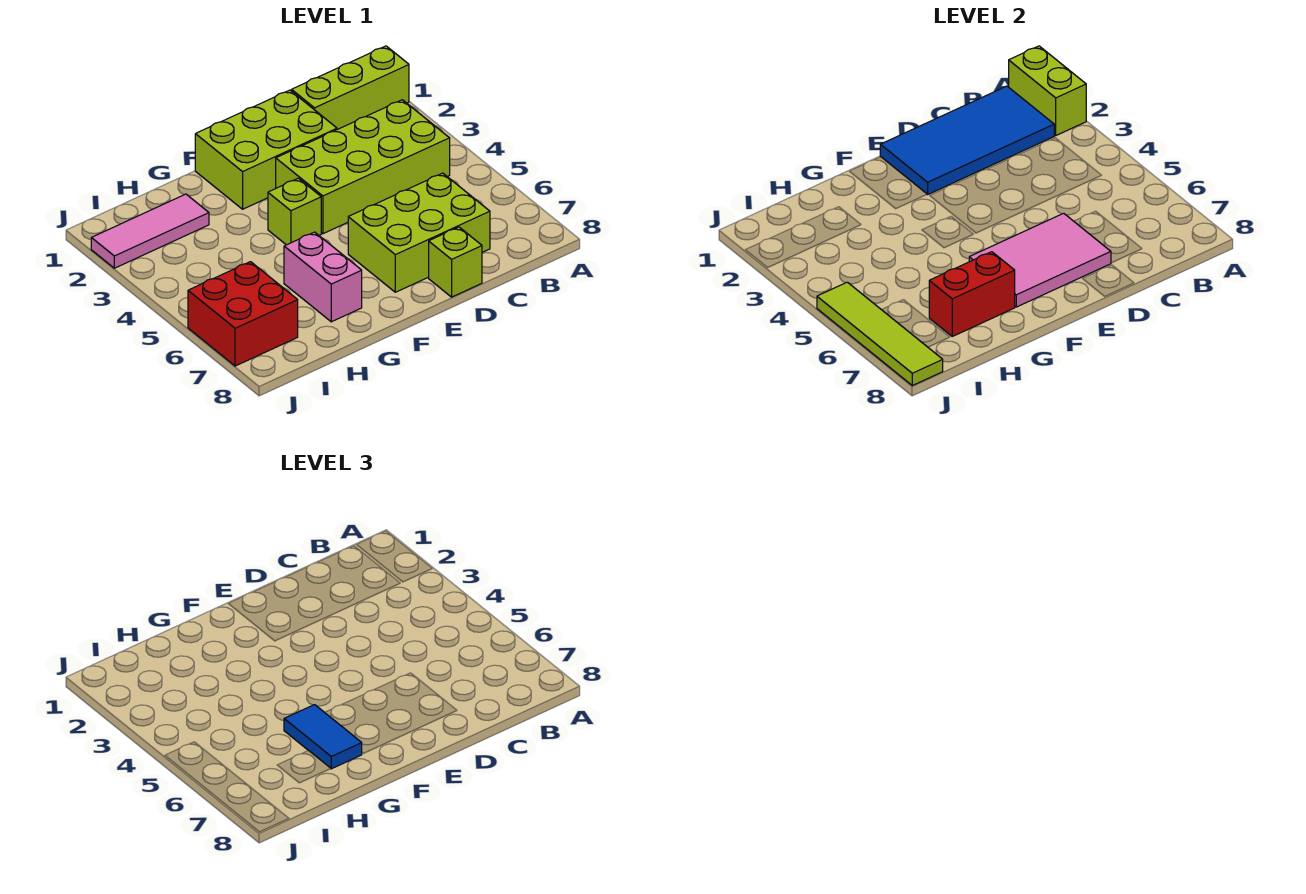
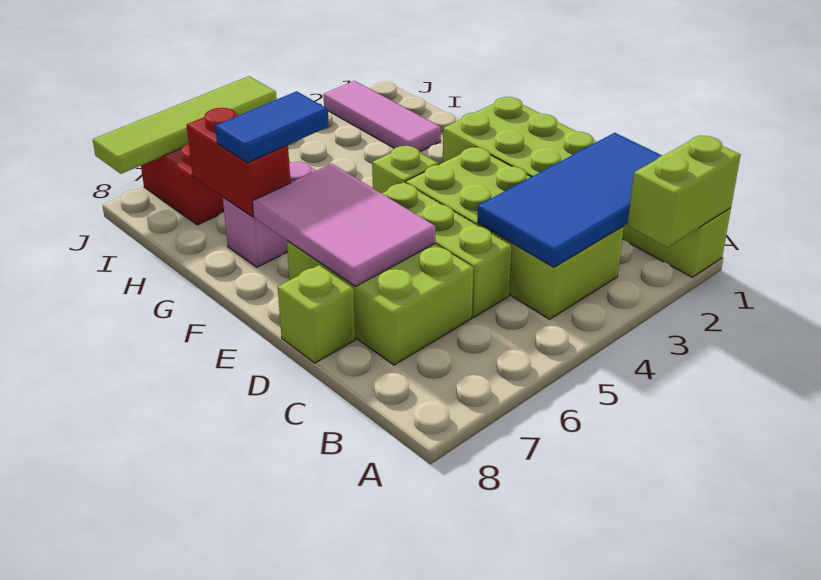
blue tile B1:E2 level 2 -> blue tile B1:C4 level 2
none -> lime brick C5:E5 level 1

